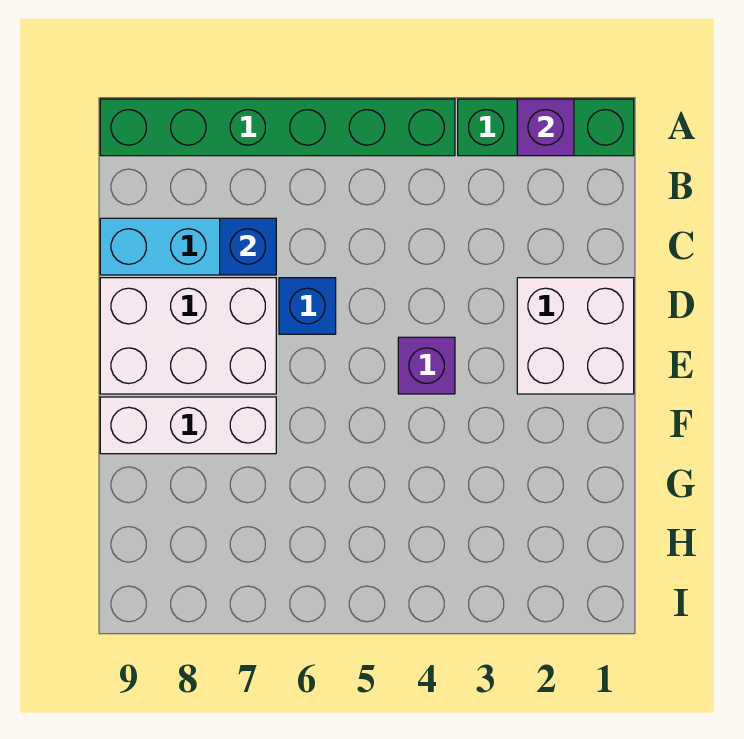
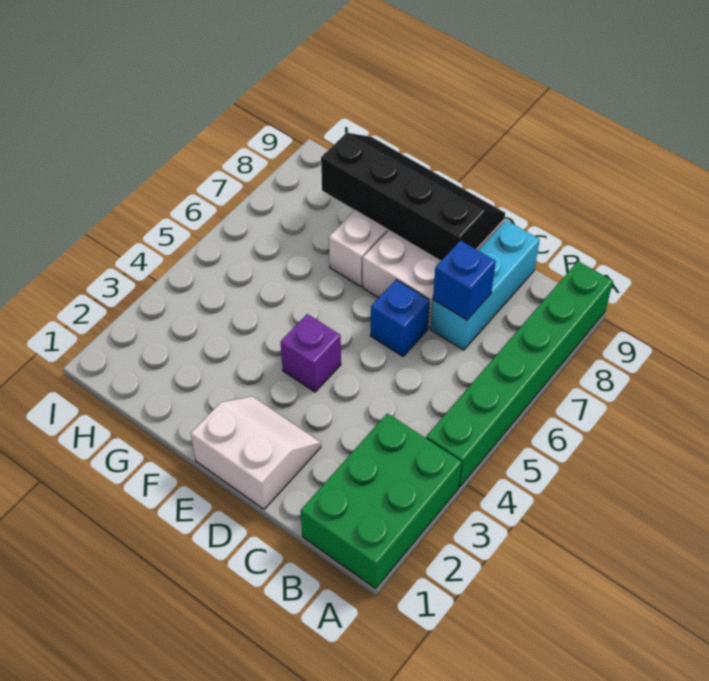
green brick A1:A3 level 1 -> green brick A1:B3 level 1
purple brick A2 level 2 -> none
white brick D1:E2 level 1 -> white slope D1:E2 level 1 top 1
none -> black slope D8:G9 level 2 top 8

